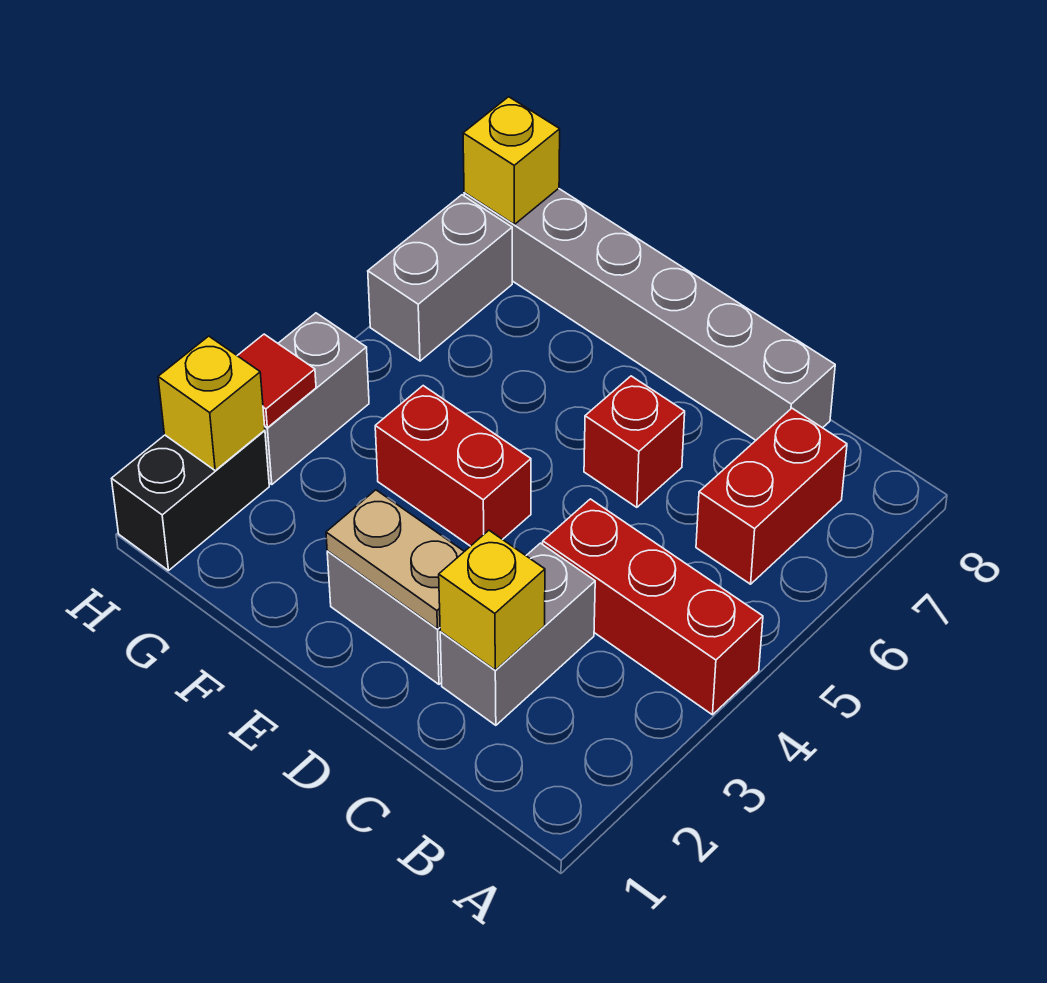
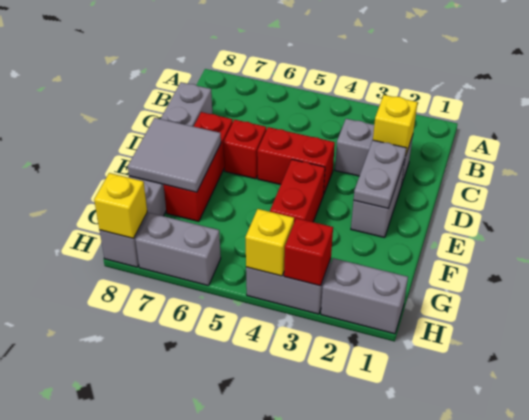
red brick A4:C4 level 1 -> red brick D7:F7 level 1
red brick B6:B7 level 1 -> red brick D4:D5 level 1
tan plate D2:E2 level 2 -> grey plate D2:E2 level 2
none -> grey tile E7:F8 level 2
black brick H1:H2 level 1 -> grey brick H1:H2 level 1
yellow brick H2 level 2 -> yellow brick H4 level 2
red tile H3 level 2 -> red brick H3 level 2

